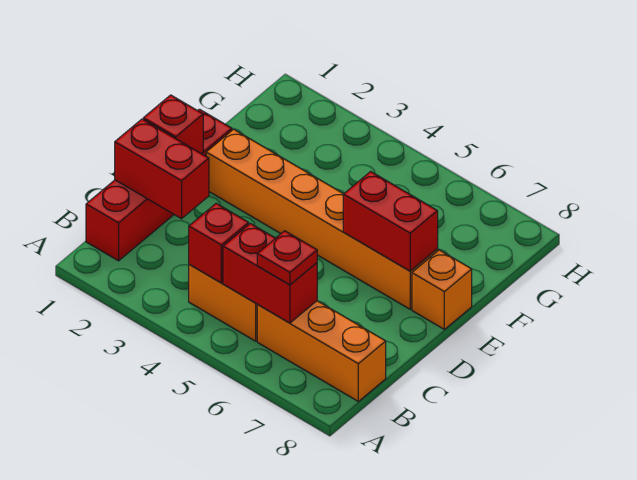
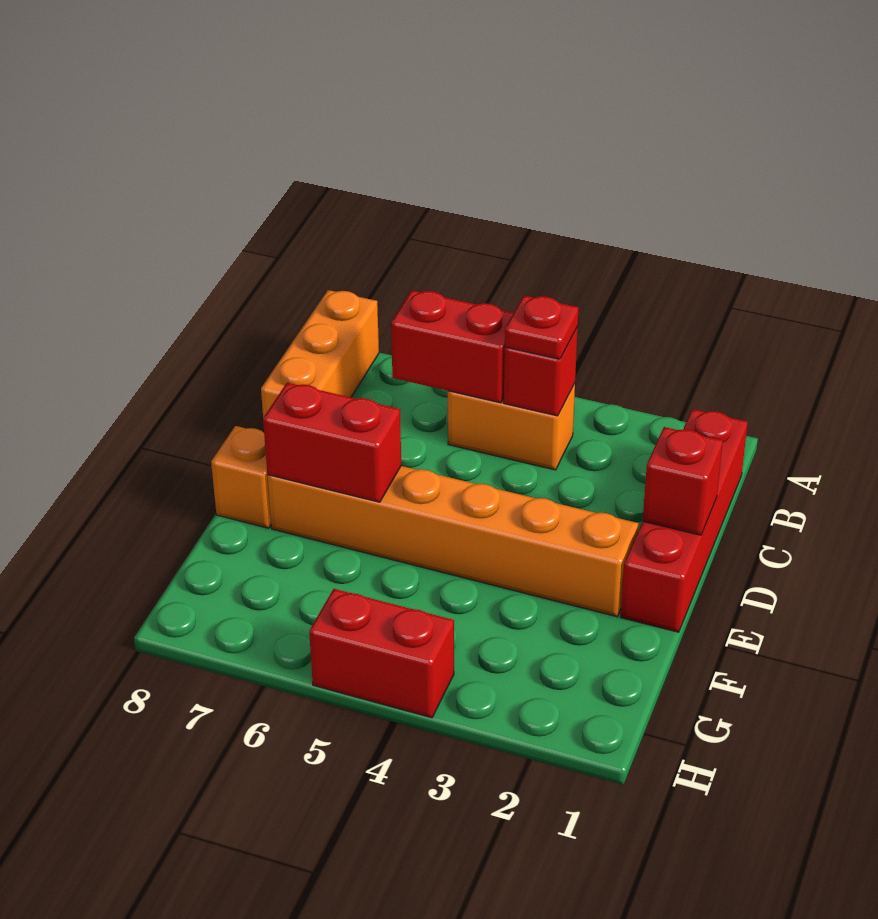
orange brick B6:B8 level 1 -> orange brick A8:C8 level 1
red plate B6 level 3 -> red plate B4 level 3
red brick C1:C2 level 2 -> red brick H4:H5 level 1

